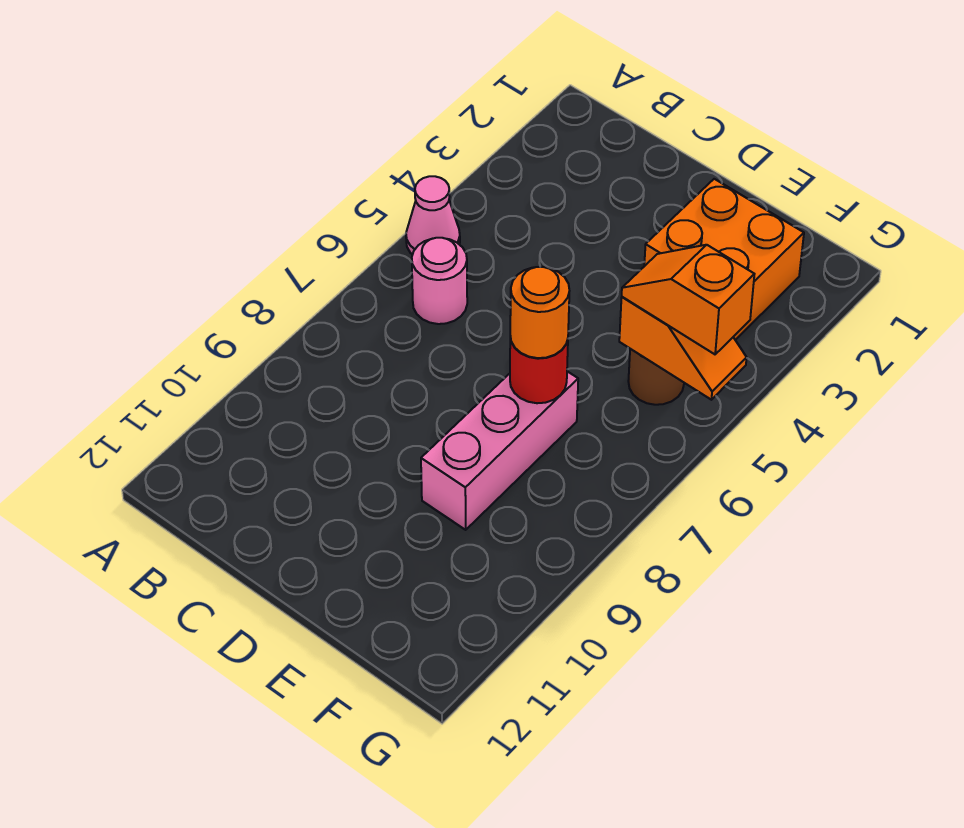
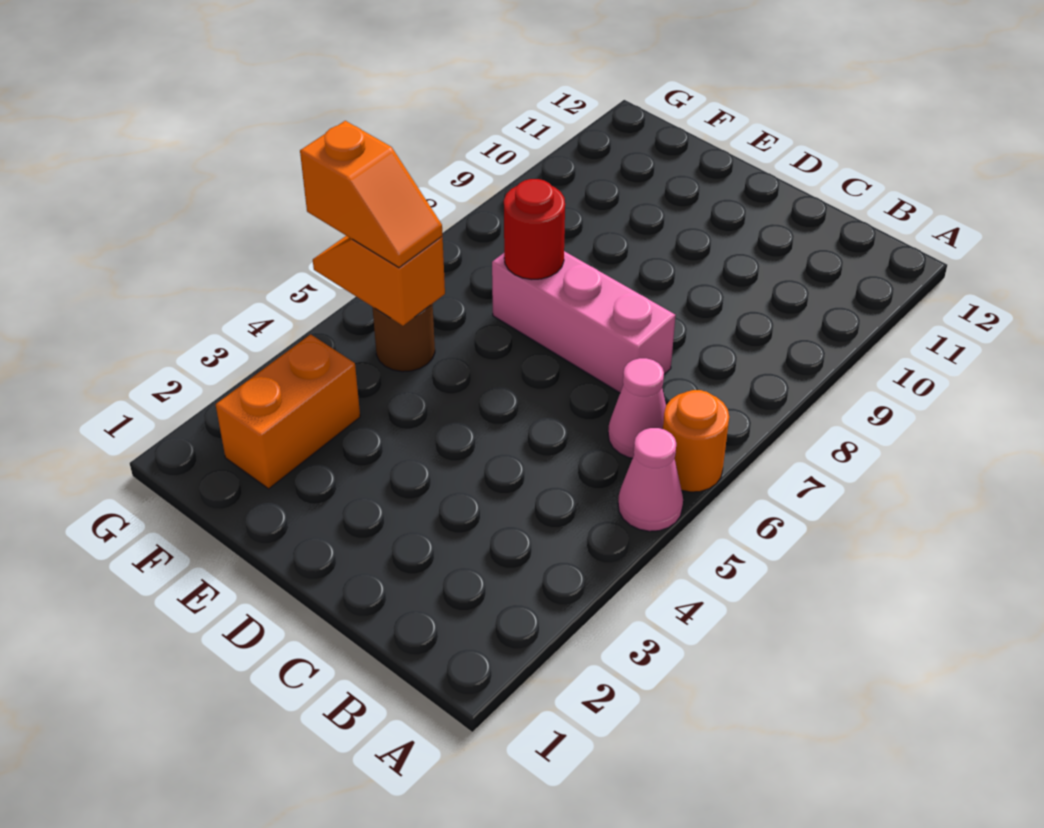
pink round brick B6 level 1 -> pink cone B6 level 1
orange brick E2:F3 level 1 -> orange brick F2:F3 level 1
pink brick E7:E9 level 1 -> pink brick C7:E7 level 1
orange round brick E7 level 3 -> orange round brick A6 level 1

